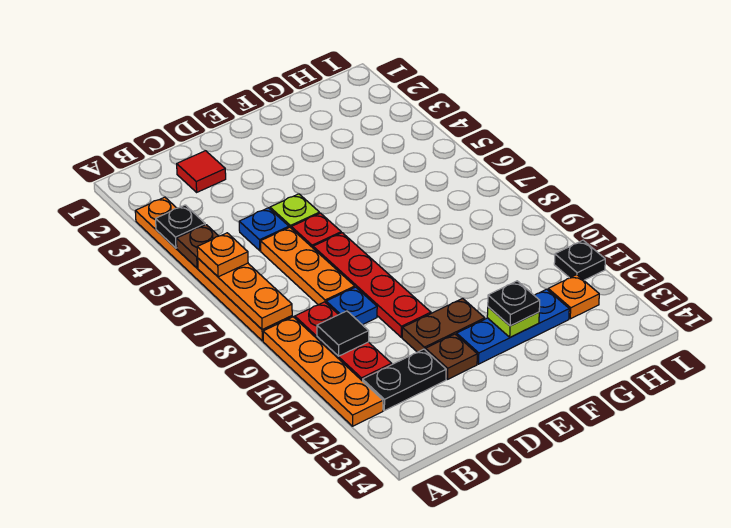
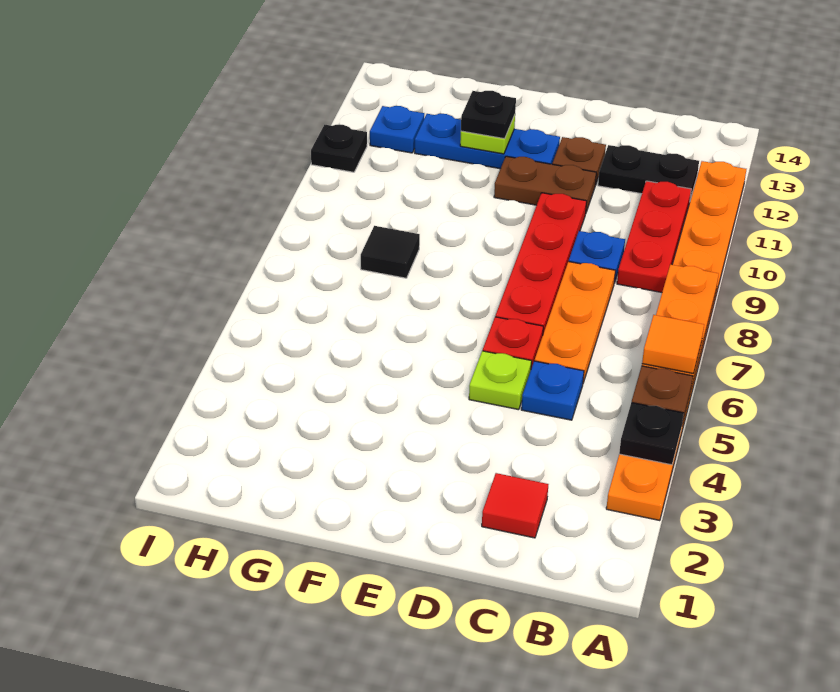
orange plate A6 level 3 -> orange tile A6 level 3
black tile B10 level 2 -> black tile G8 level 1
orange plate H12 level 1 -> blue plate H12 level 1

